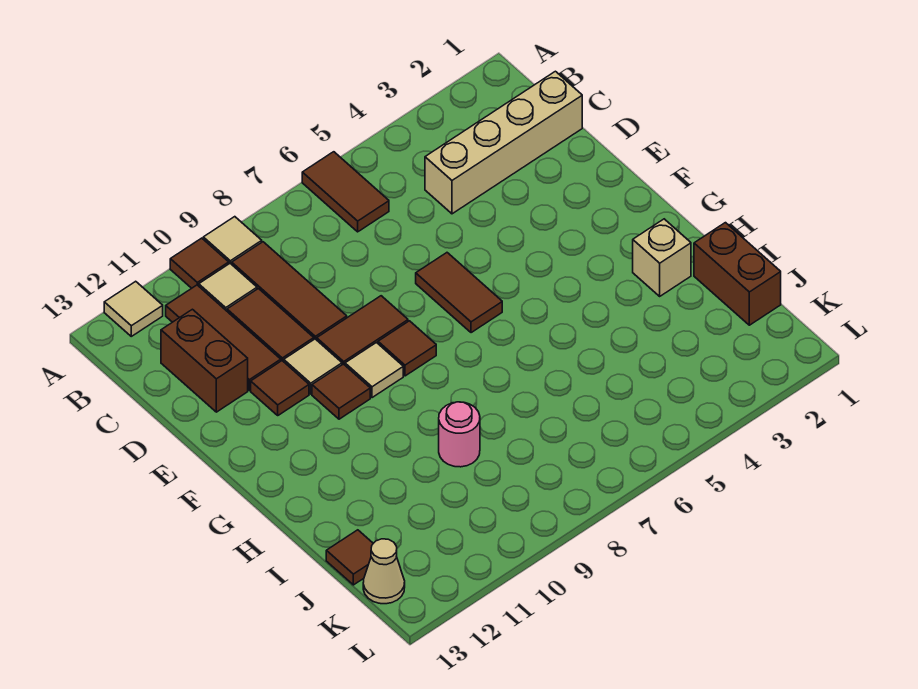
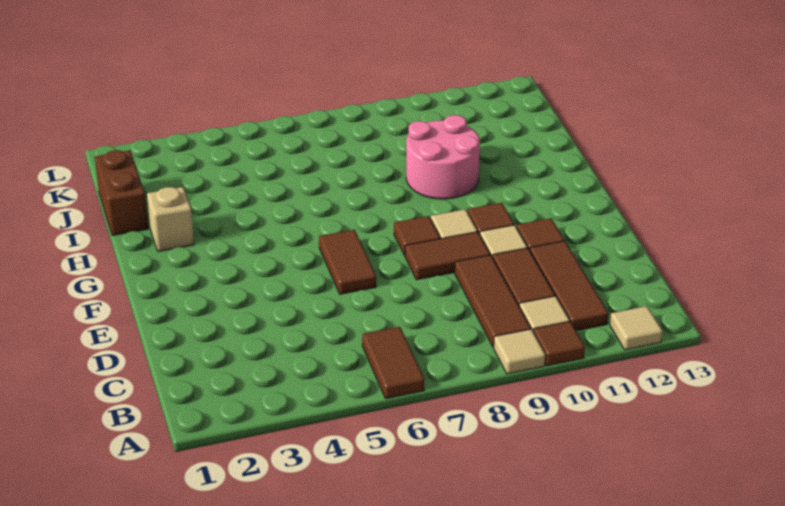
tan brick C1:C4 level 1 -> none
brown brick C12:D12 level 1 -> none
pink round brick I9 level 1 -> pink round brick H9:I10 level 1
brown tile J13 level 1 -> none
tan cone K13 level 1 -> none

